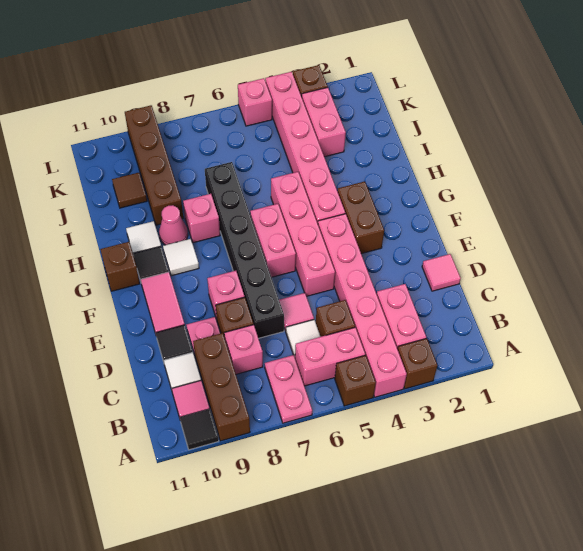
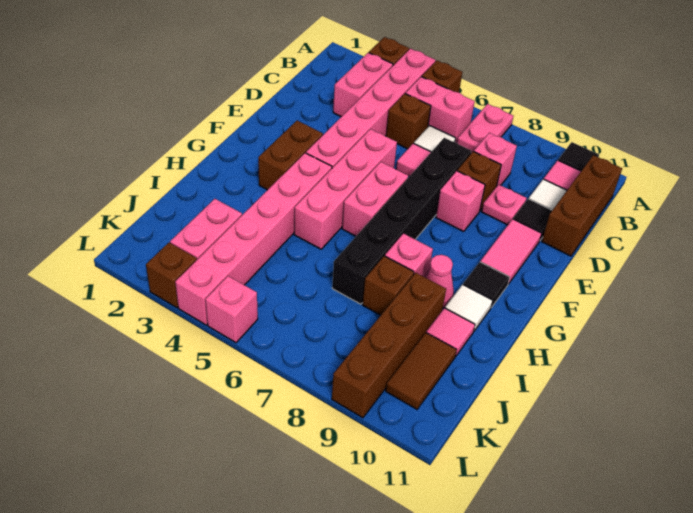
brown brick A9:C9 level 1 -> brown brick B11:D11 level 1
pink tile D1 level 1 -> pink tile I10 level 1
white tile G9 level 1 -> none
brown brick G11 level 1 -> brown brick I8 level 1
brown tile J10 level 1 -> brown tile J10:K10 level 1

